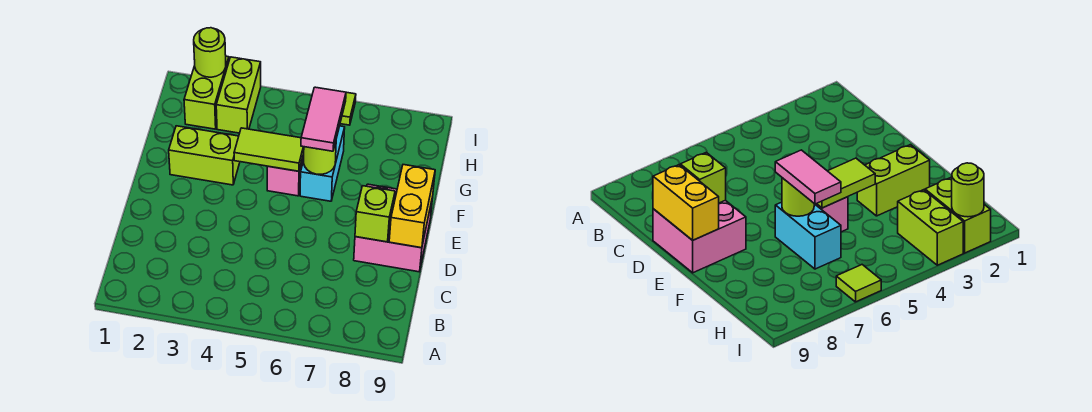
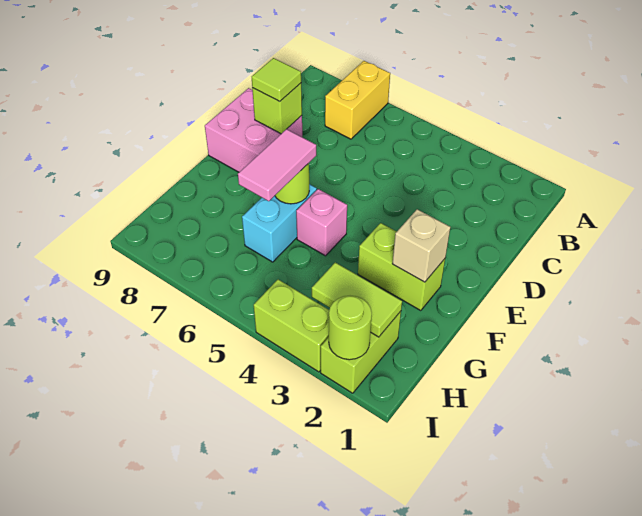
yellow brick D9:E9 level 2 -> yellow brick A7:B7 level 1
none -> tan brick F2 level 2
lime tile F4:F5 level 2 -> lime tile H2:H3 level 2
lime brick H3:I3 level 1 -> lime brick I3:I4 level 1
lime tile I6 level 1 -> lime tile D8 level 3

